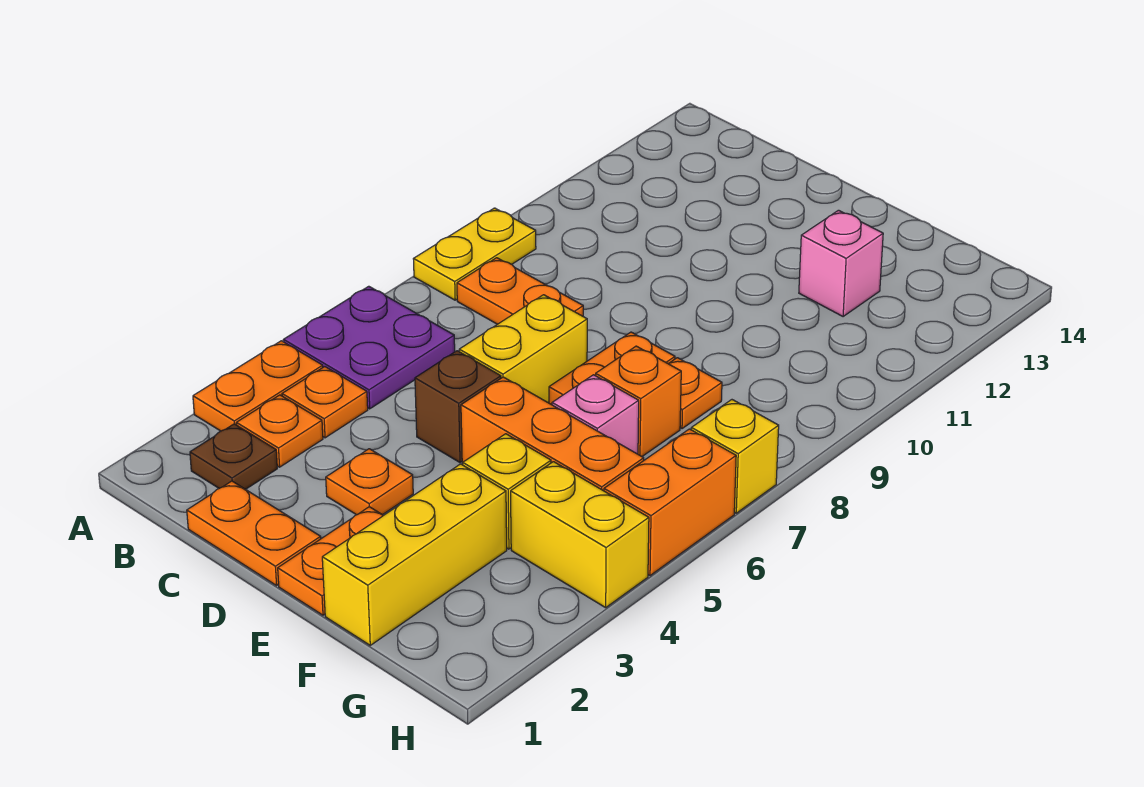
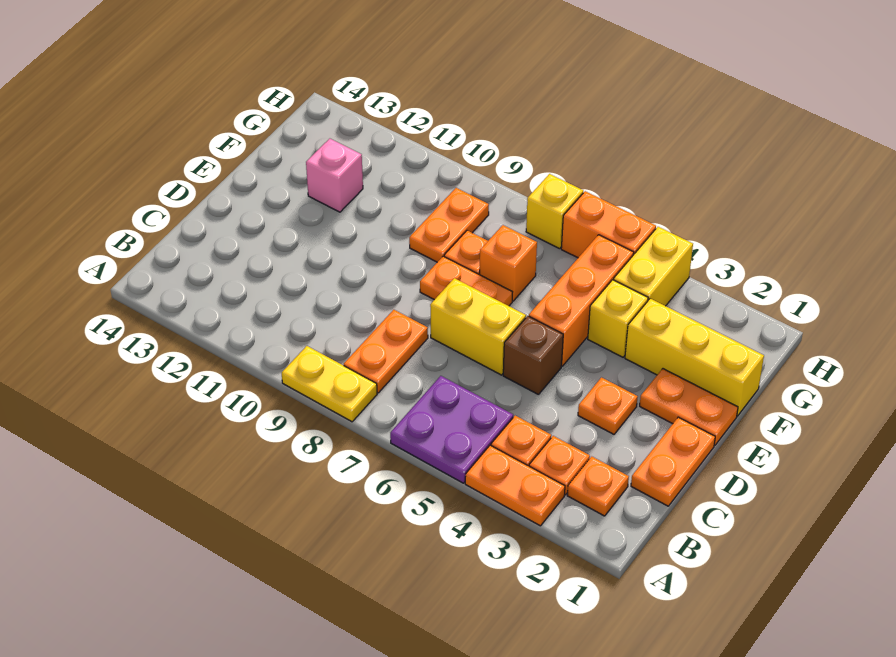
brown plate B2 level 1 -> orange plate B2 level 1
pink brick F6 level 1 -> none
none -> orange plate F9:G9 level 1

